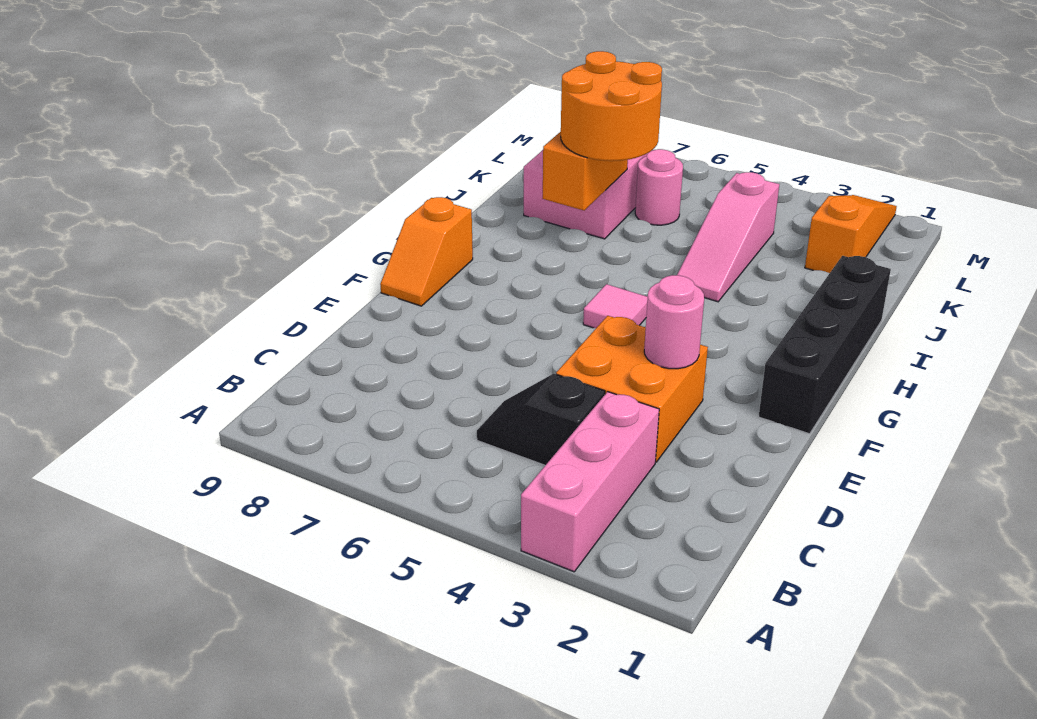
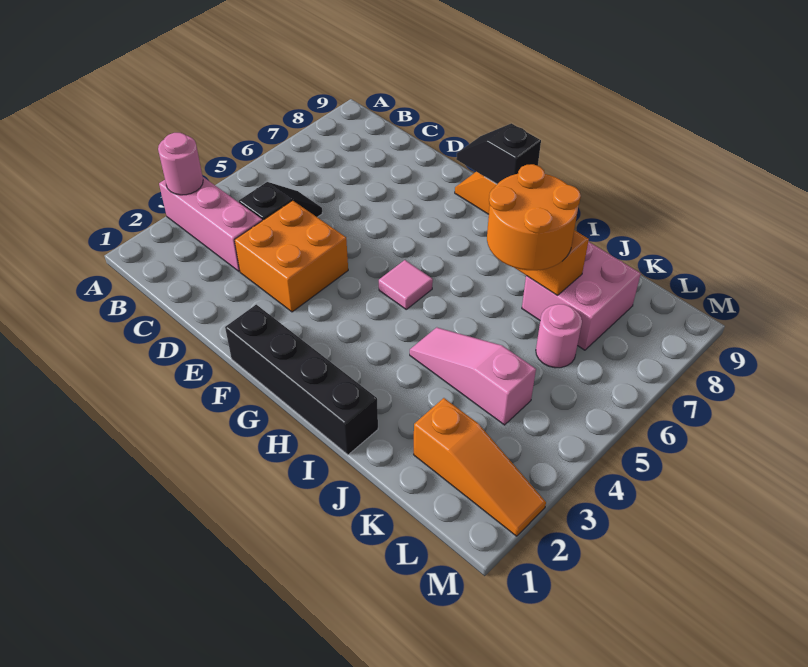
pink round brick E3 level 2 -> pink round brick A3 level 2
none -> black slope F9:G9 level 2 top G

